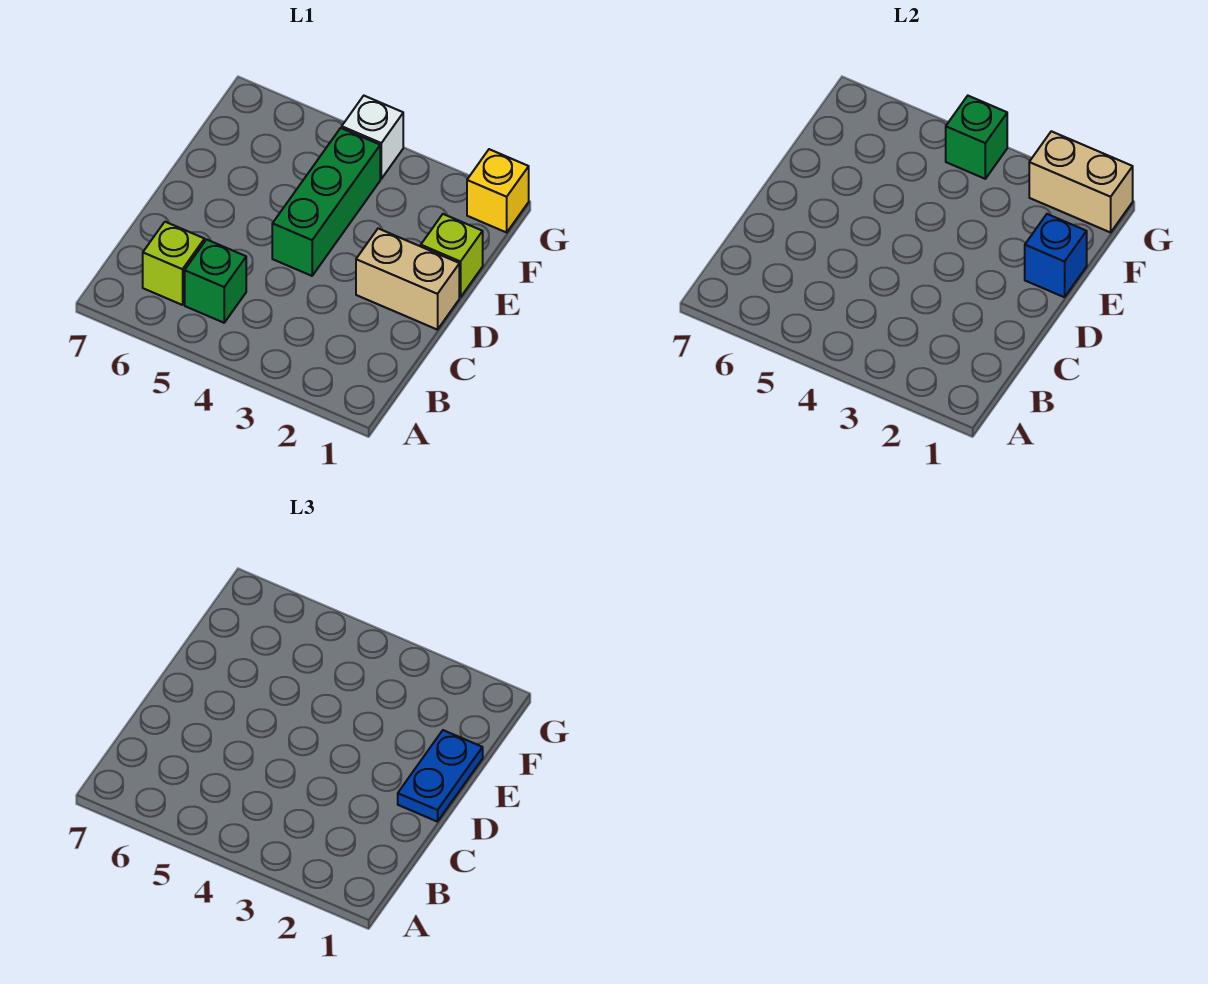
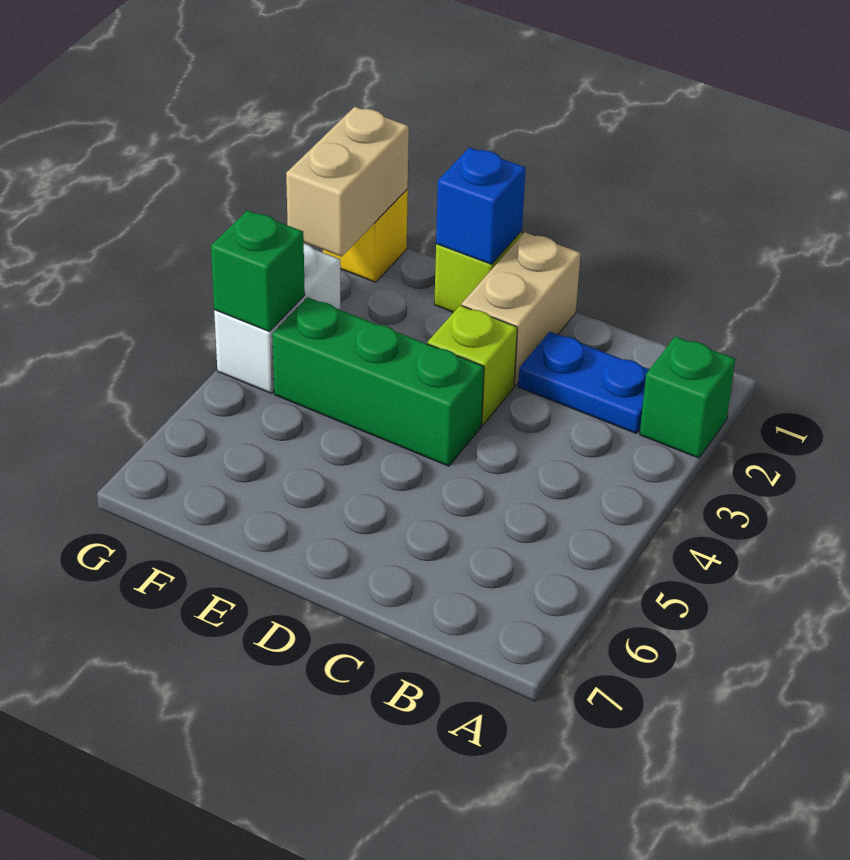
green brick B5 level 1 -> green brick A2 level 1
lime brick B6 level 1 -> lime brick D3 level 1
blue plate D1:E1 level 3 -> blue plate B2:C2 level 1
white brick G4 level 1 -> white brick G3:G4 level 1

